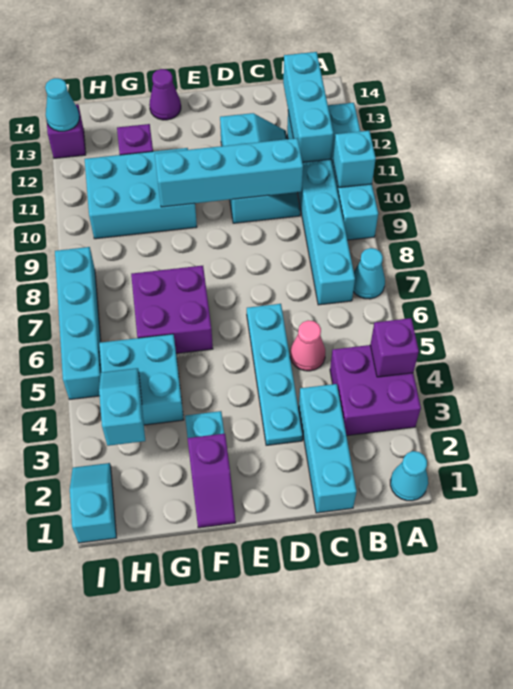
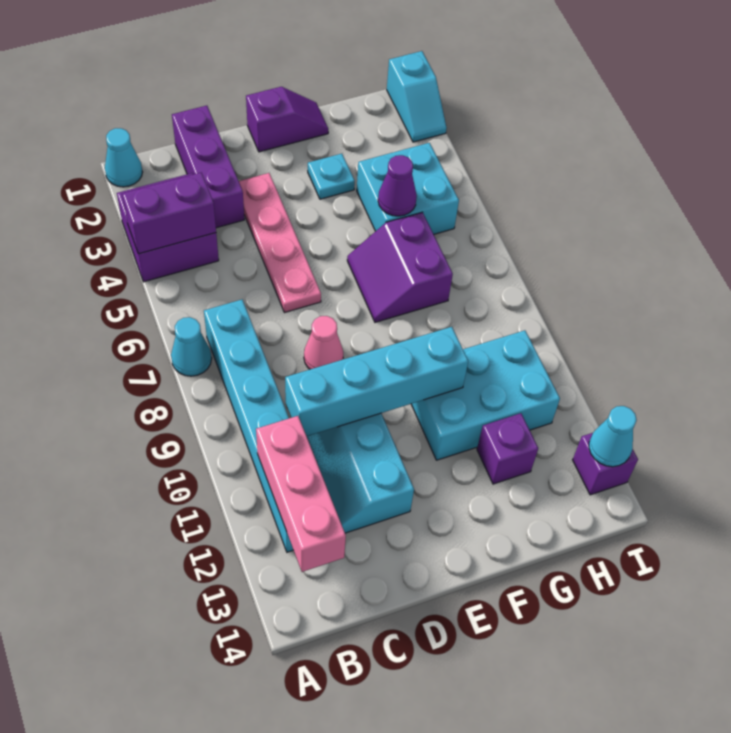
purple brick A4 level 2 -> purple brick A4:B4 level 2
cyan brick A9:A12 level 1 -> none
cyan brick A10 level 2 -> none
cyan brick B11:B13 level 2 -> pink brick B11:B13 level 2
cyan brick C1:C3 level 1 -> purple brick C1:C3 level 1
pink cone C5 level 1 -> pink cone D8 level 1
cyan plate D3:D6 level 1 -> pink plate D3:D6 level 1
purple slope F1:F2 level 1 top 2 -> purple slope E1:F1 level 1 top E
purple brick F6:G7 level 1 -> purple slope F6:G7 level 1 top G
purple cone F14 level 1 -> purple cone G5 level 2
cyan slope H3:H4 level 2 top 3 -> none
cyan brick I5:I8 level 1 -> none

